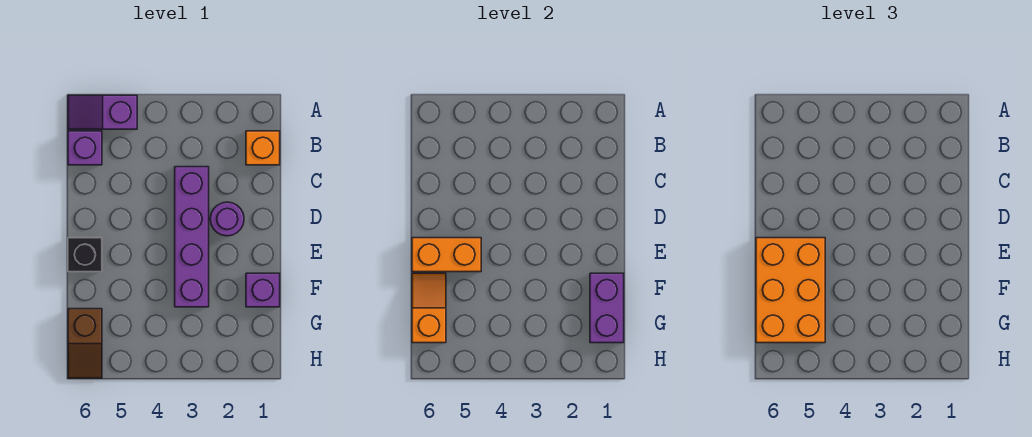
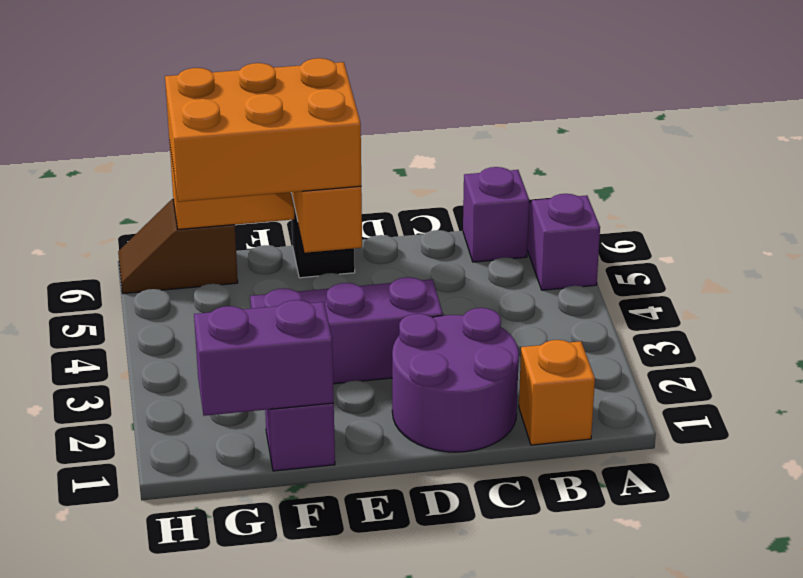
purple brick C3:F3 level 1 -> purple brick D3:F3 level 1
purple round brick D2 level 1 -> purple round brick C1:D2 level 1

